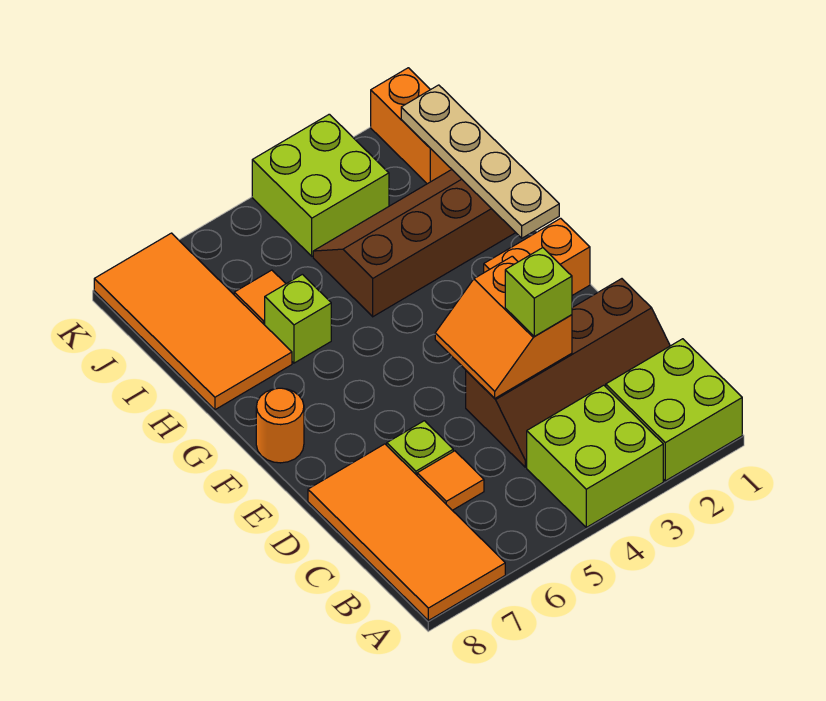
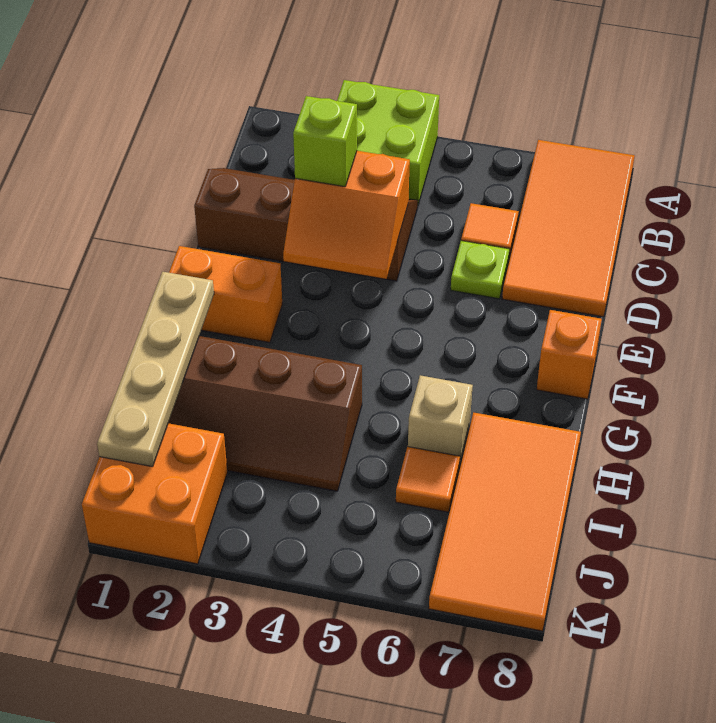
lime brick A1:B2 level 1 -> none
orange slope D3:E4 level 2 top 3 -> orange slope D3:E4 level 2 top D
orange round brick F8 level 1 -> orange brick F8 level 1
lime brick H6 level 1 -> tan brick H6 level 1
orange brick J1:K1 level 1 -> orange brick J1:K2 level 1
lime brick J3:K4 level 1 -> none

